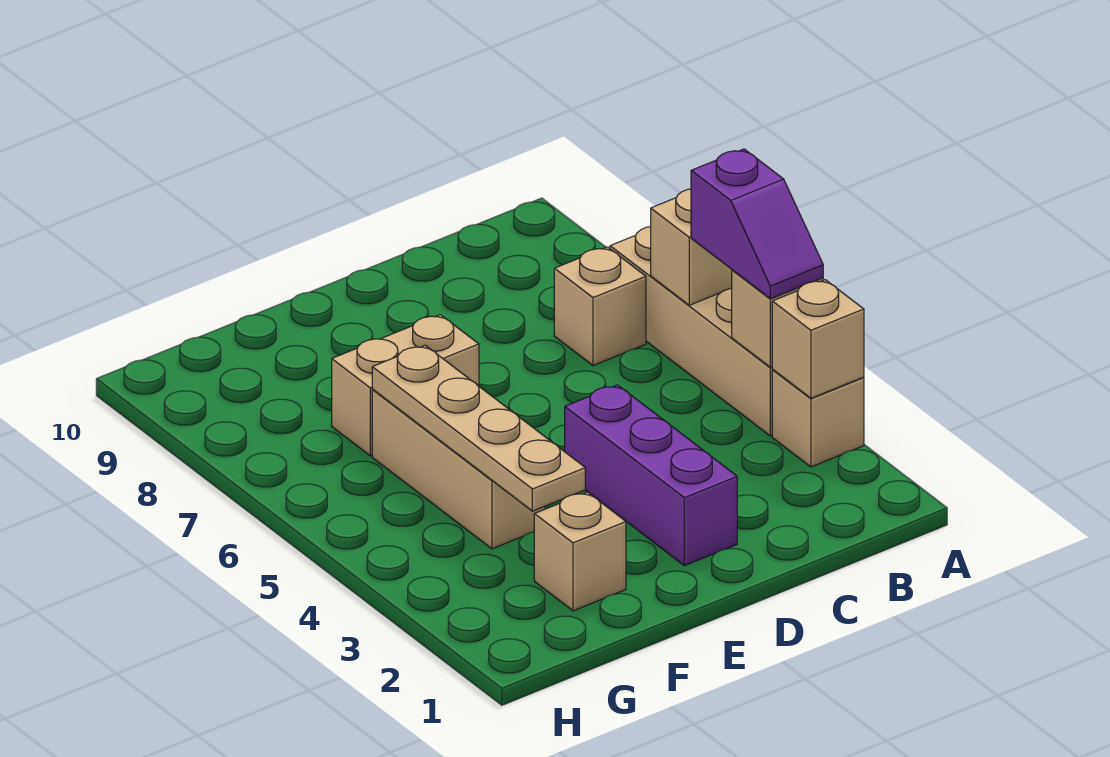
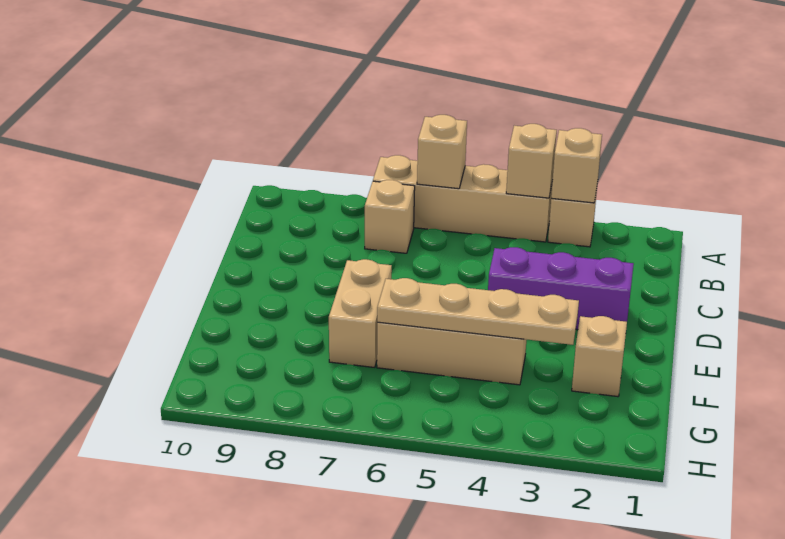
purple slope A4:A5 level 3 top 5 -> none

